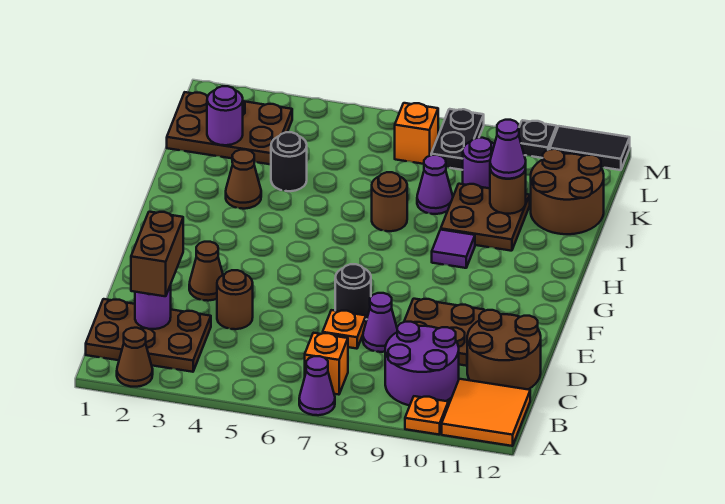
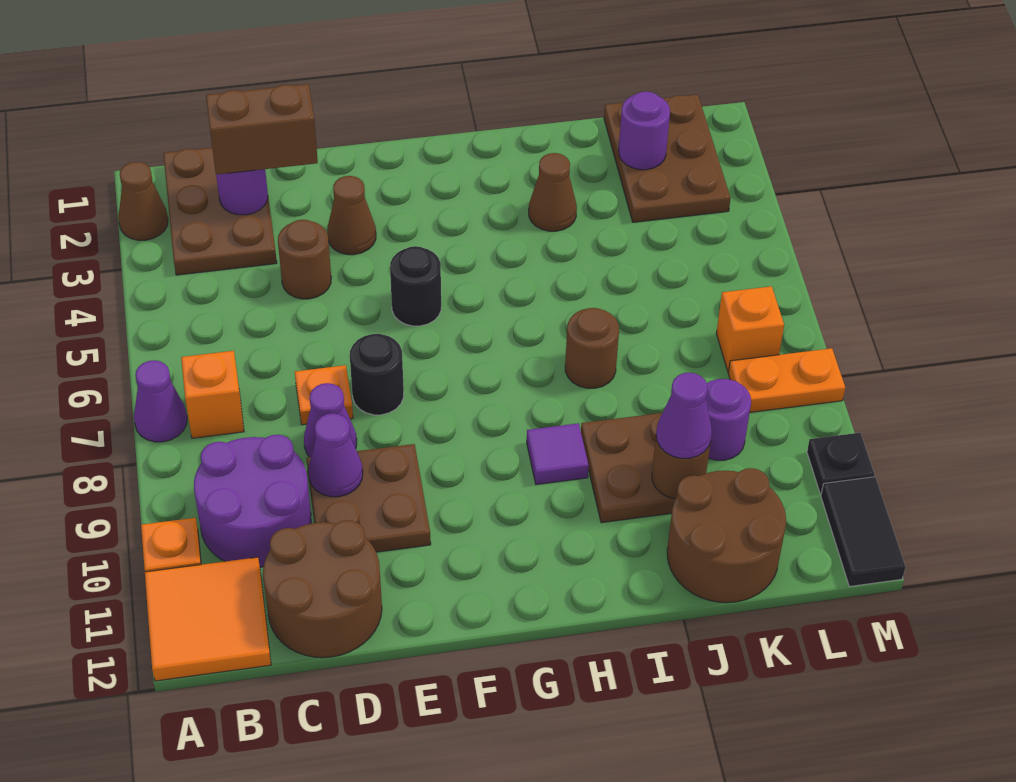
black round brick J4 level 1 -> black round brick F5 level 1
purple cone J8 level 1 -> purple cone D9 level 2
black plate L8:M8 level 1 -> orange plate L8:M8 level 1

